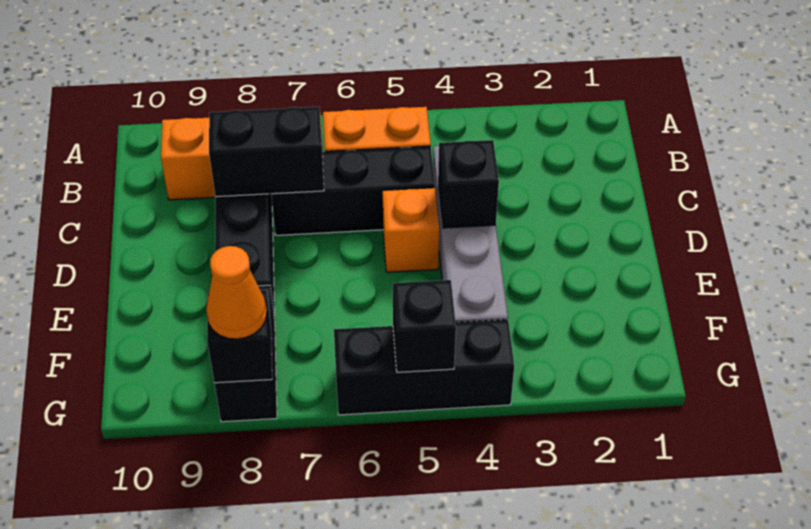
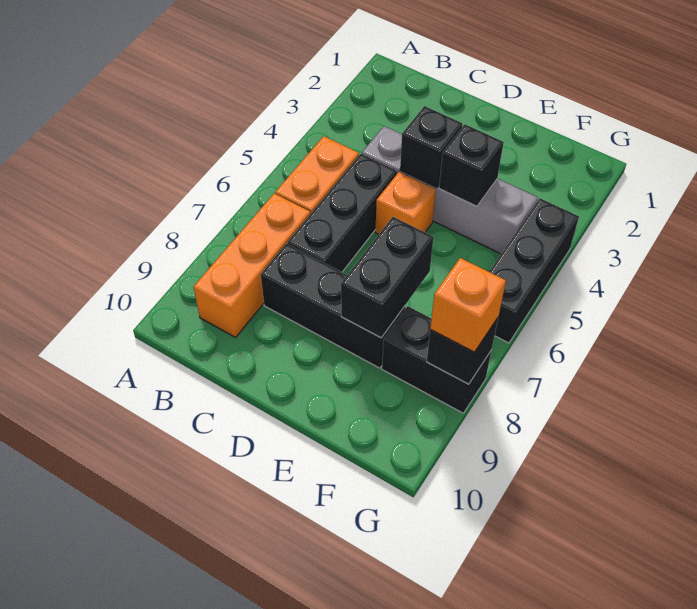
black brick C7:C8 level 2 -> black brick E7:E8 level 2
black brick G5 level 2 -> black brick E4 level 2
orange cone G8 level 3 -> orange brick G8 level 3

